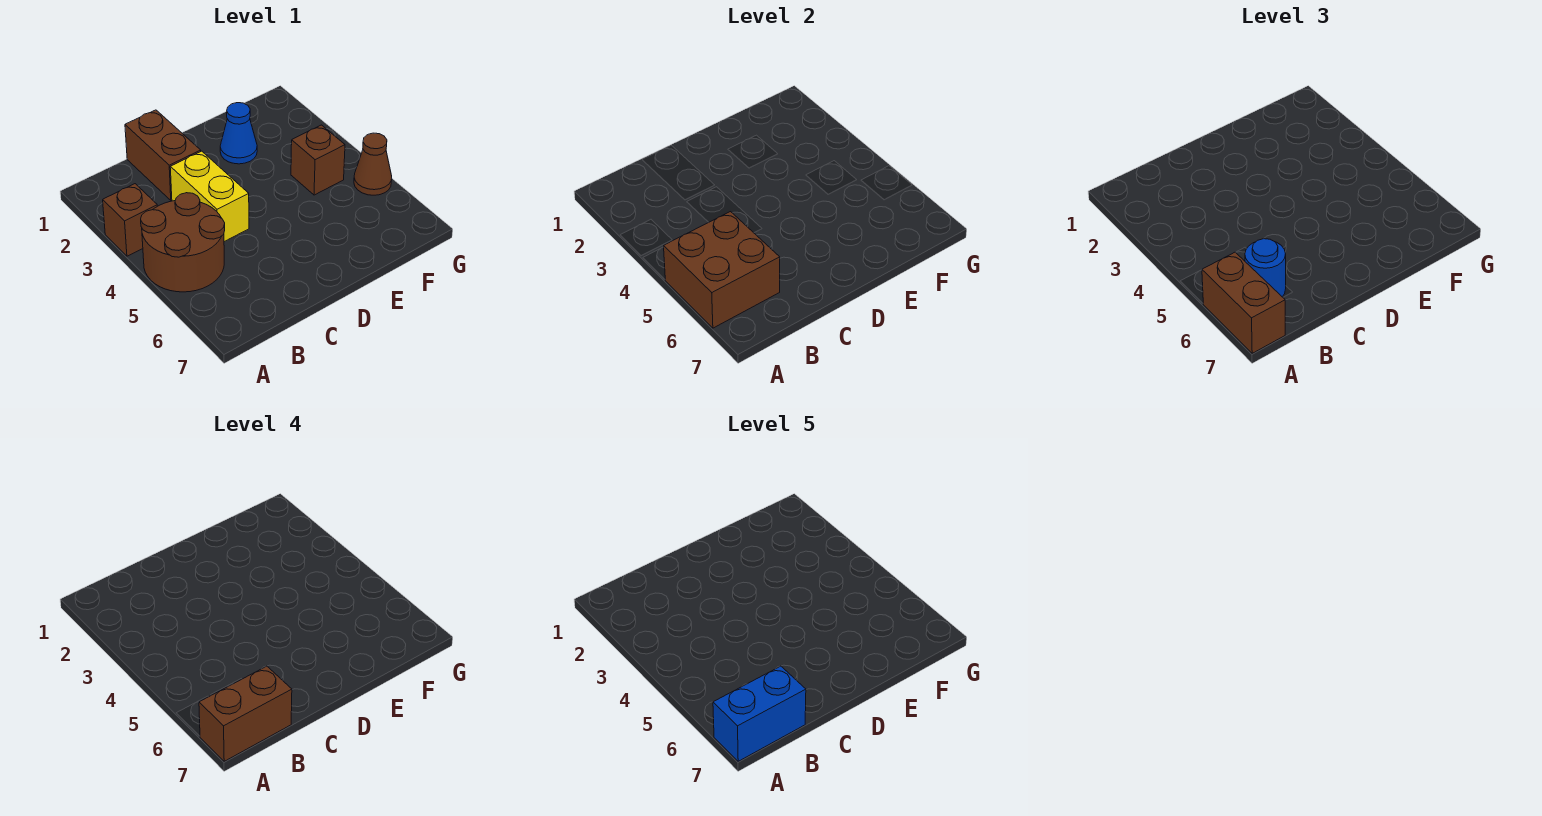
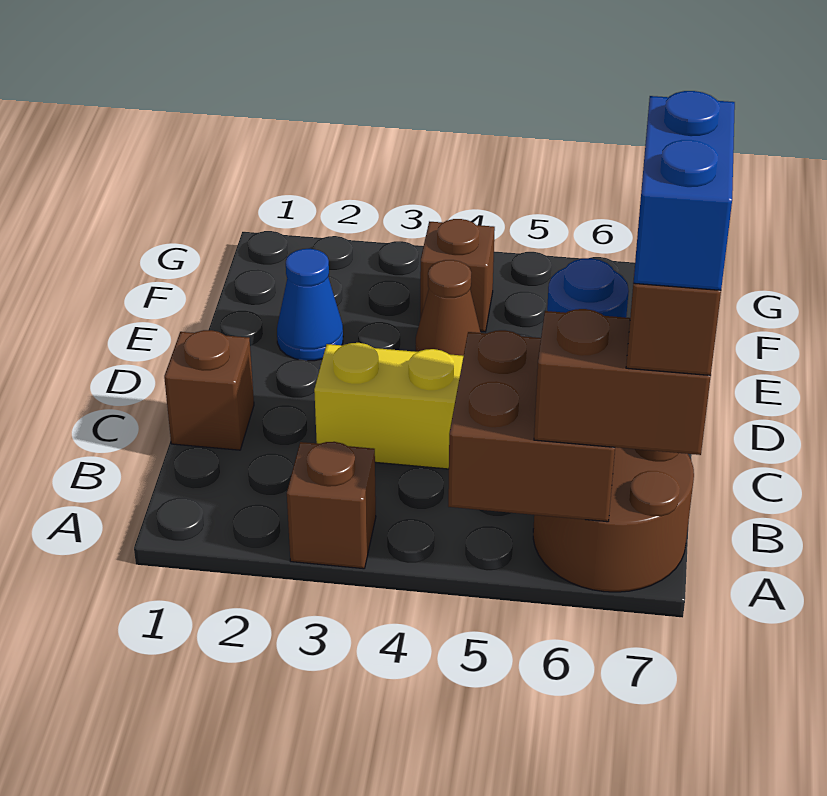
brown round brick A4:B5 level 1 -> brown round brick A6:B7 level 1
brown brick C1:C2 level 1 -> brown brick C1 level 1
brown cone G5 level 1 -> brown cone E4 level 1

